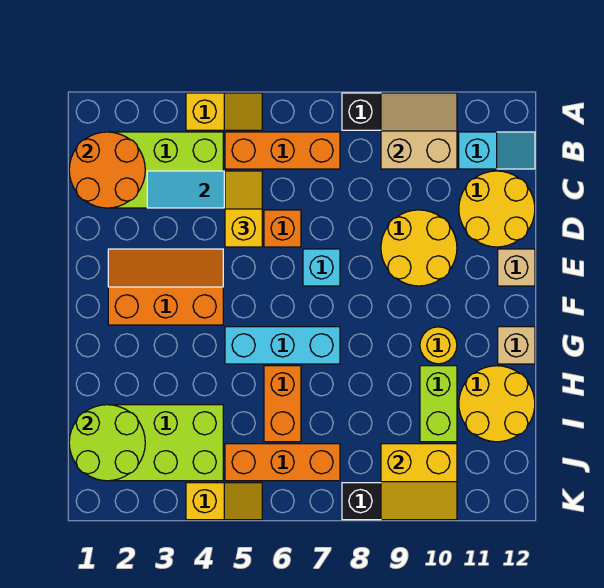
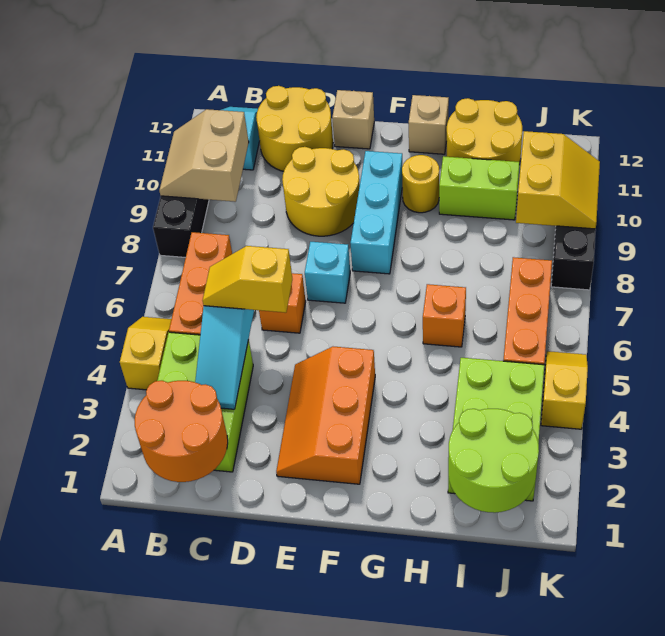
cyan brick G5:G7 level 1 -> cyan brick F8:F10 level 1
orange brick H6:I6 level 1 -> orange brick H6 level 1

